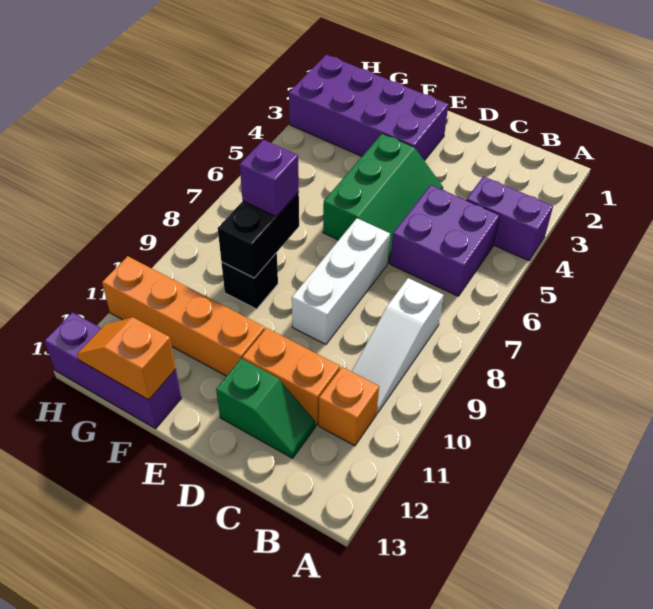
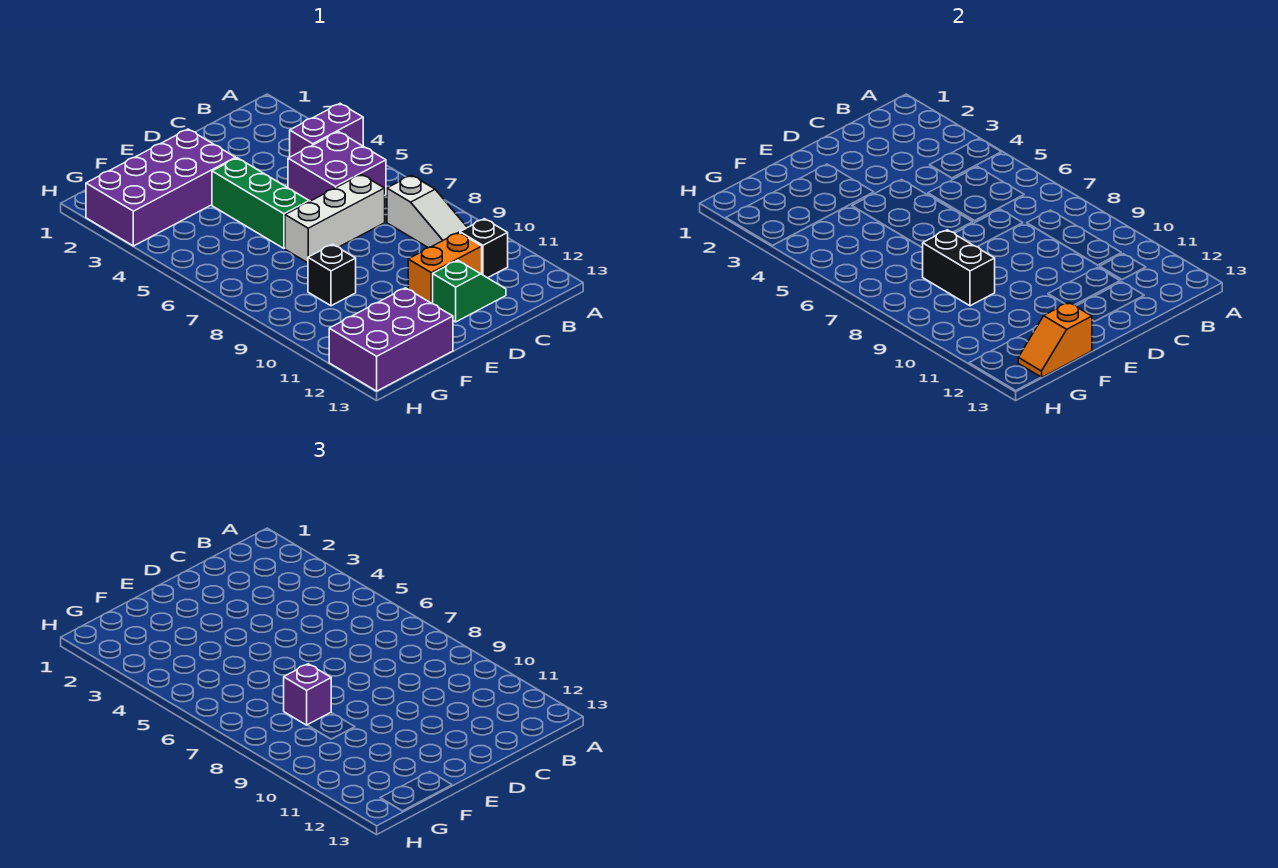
orange brick B11 level 1 -> black brick B11 level 1
white brick D7:D9 level 1 -> white brick C7:E7 level 1
orange brick E11:H11 level 1 -> none
purple brick F13:H13 level 1 -> purple brick F12:H13 level 1

